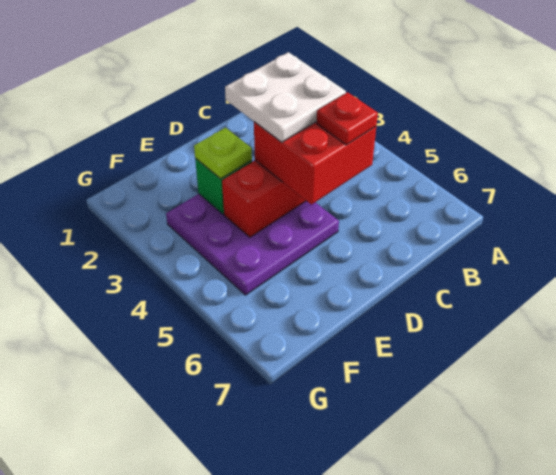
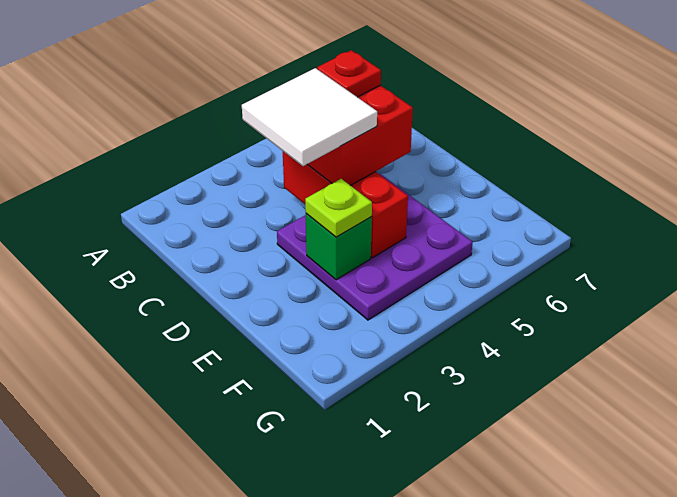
white plate C3:D4 level 4 -> white tile C3:D4 level 4

